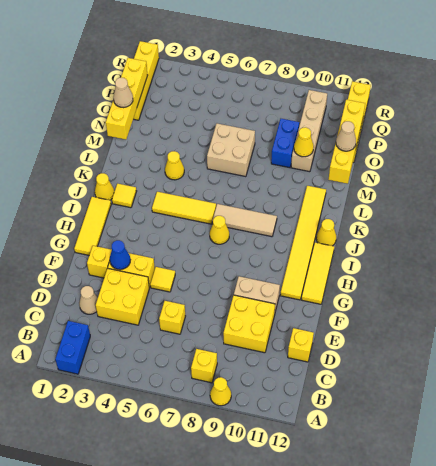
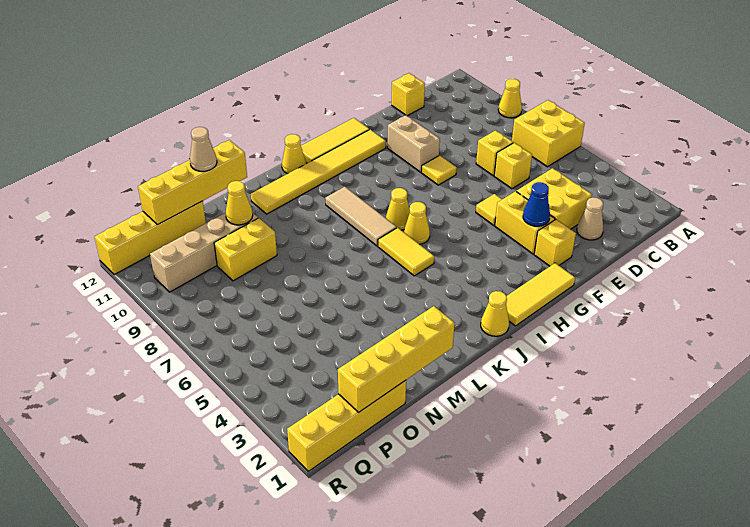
blue brick A2:B2 level 1 -> none
yellow brick B8 level 1 -> yellow brick D7 level 1
yellow brick D9:E10 level 1 -> yellow brick A6:B7 level 1
yellow tile J2 level 1 -> yellow tile F8 level 1
yellow tile J4:J6 level 1 -> yellow tile J5:J6 level 1
yellow cone L4 level 1 -> yellow cone I6 level 1
tan brick M6:N7 level 1 -> none
tan cone N1 level 3 -> none
blue brick N9:O9 level 1 -> yellow brick N9:O9 level 1

